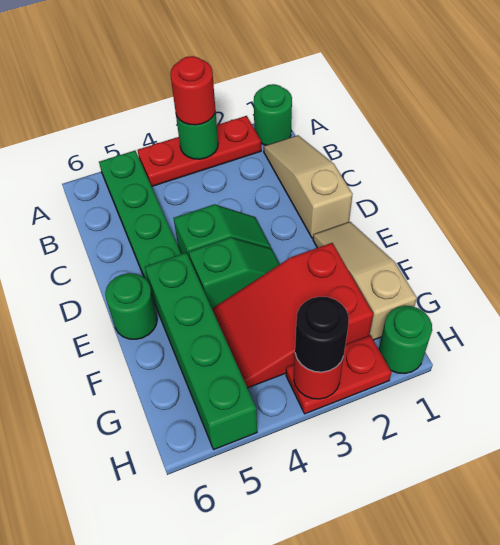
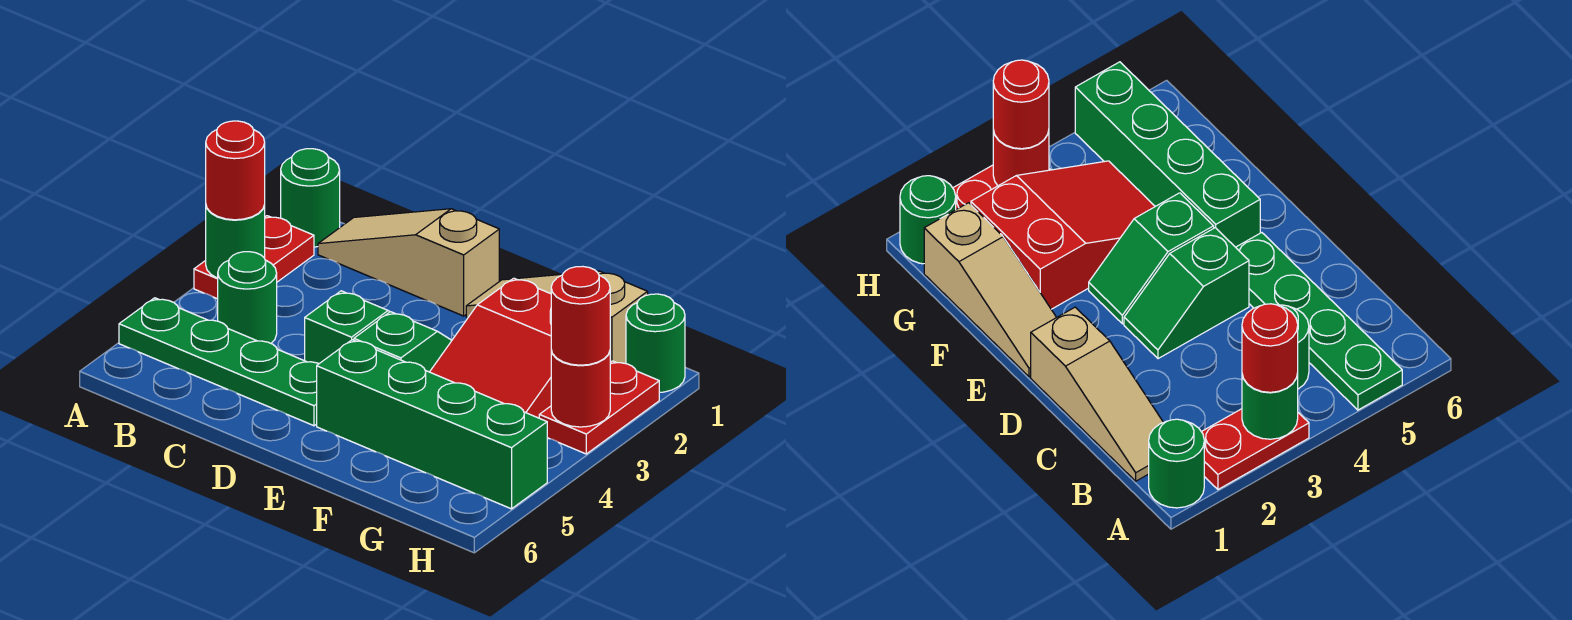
red plate A2:A4 level 1 -> red plate A2:A3 level 1
green round brick E6 level 1 -> green round brick B4 level 1
black round brick H3 level 3 -> red round brick H3 level 3

